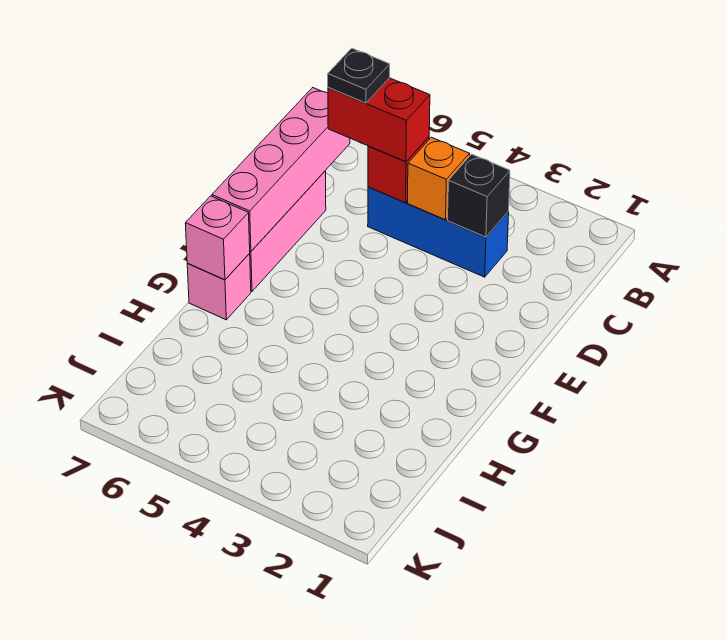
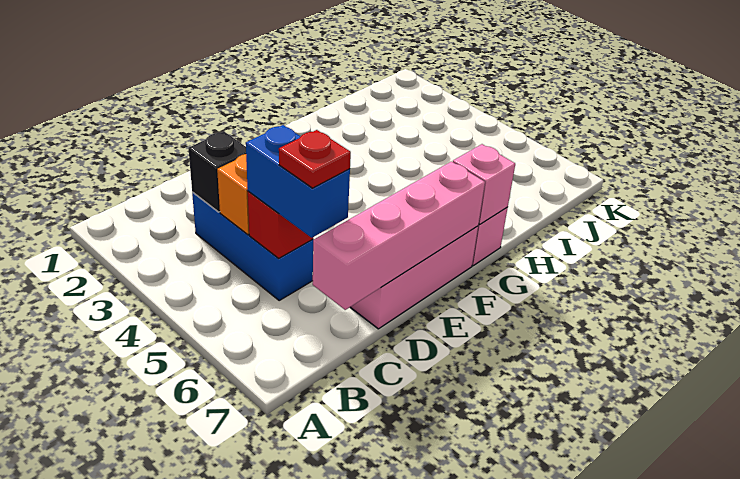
red brick C5:C6 level 3 -> blue brick C5:C6 level 3
black plate C6 level 4 -> red plate C6 level 4

